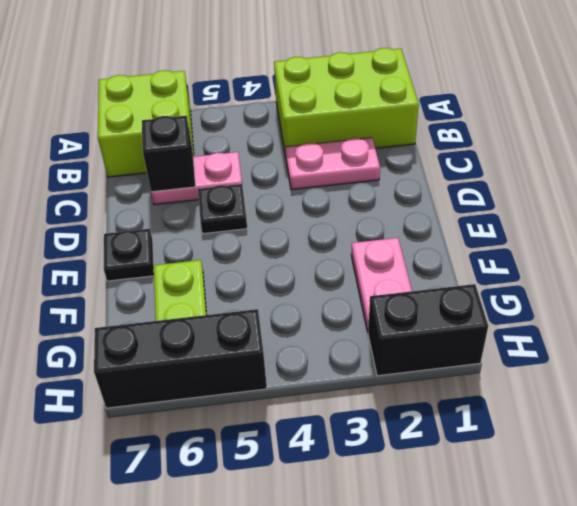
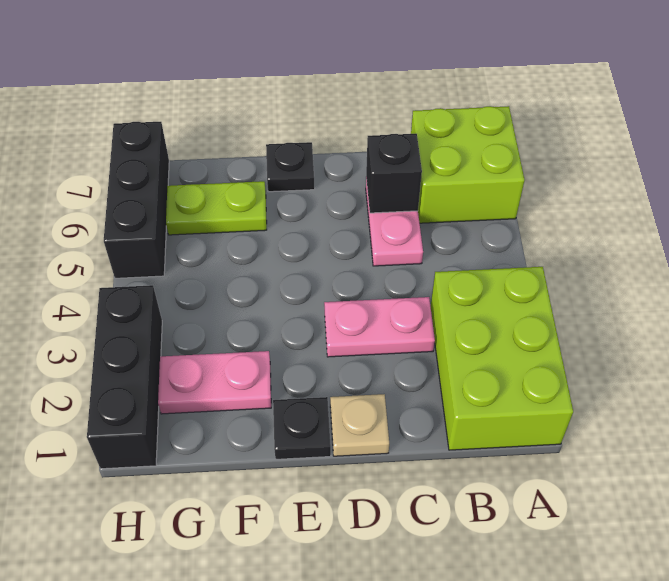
pink plate C2:C3 level 1 -> pink plate C3:D3 level 1
none -> tan plate D1 level 1
black plate D5 level 1 -> black plate E1 level 1
black brick H1:H2 level 1 -> black brick H1:H3 level 1

